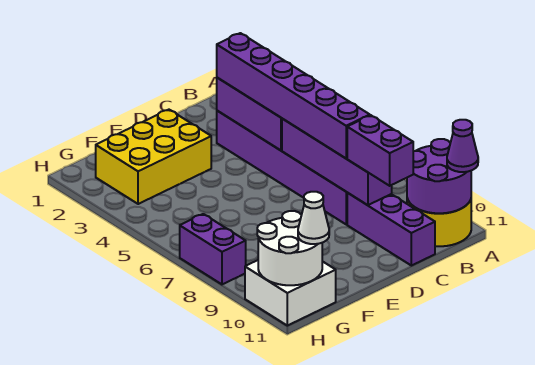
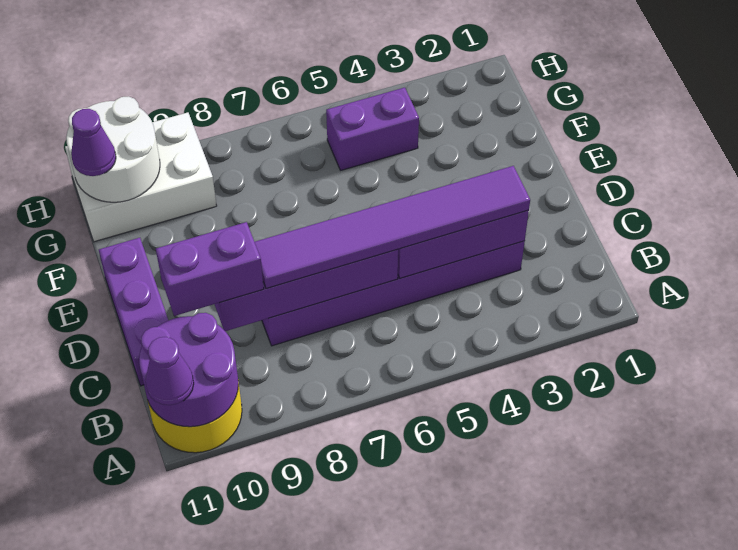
purple brick C3:C8 level 3 -> purple tile C3:C8 level 3
purple brick C9:C11 level 1 -> purple brick C11:E11 level 1
yellow brick E2:G3 level 1 -> none
white brick G10:H11 level 1 -> white brick G9:H11 level 1
white cone G11 level 3 -> purple cone G11 level 3
purple brick H7:H8 level 1 -> purple brick G4:G5 level 1

